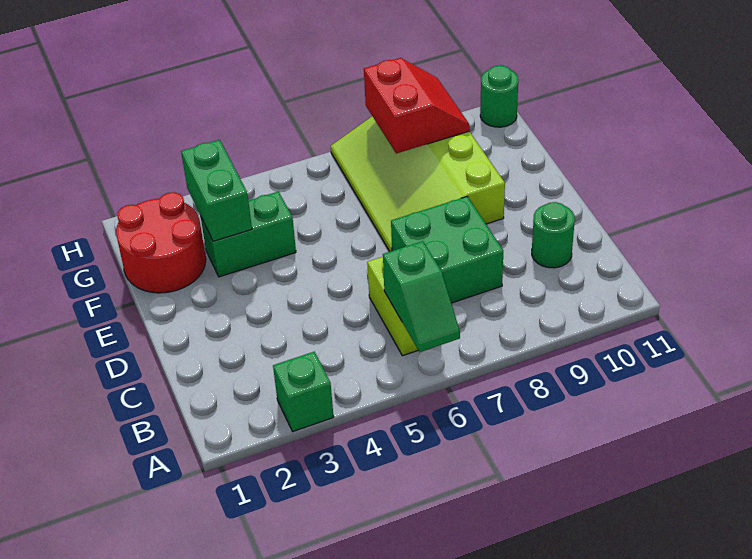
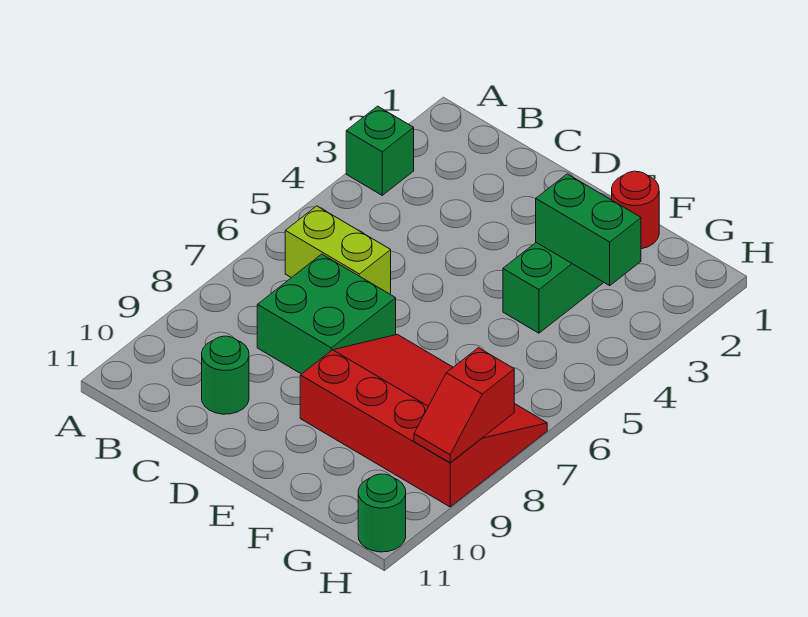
green slope A6:B6 level 2 top B -> none
lime slope E7:H9 level 1 top 9 -> red slope E7:H9 level 1 top 9
red round brick F1:G2 level 1 -> red round brick F1 level 1
red slope G8:H9 level 2 top 8 -> red slope H8:H9 level 2 top 8

